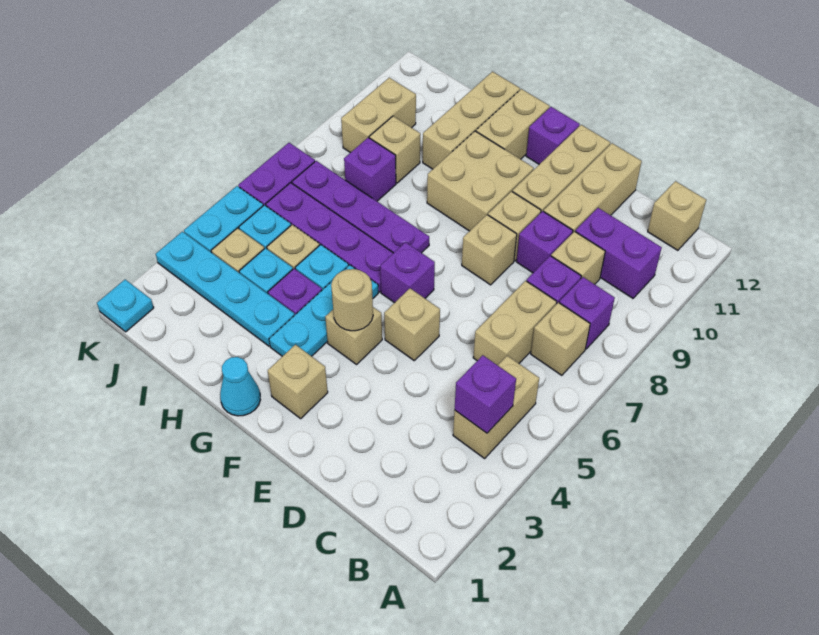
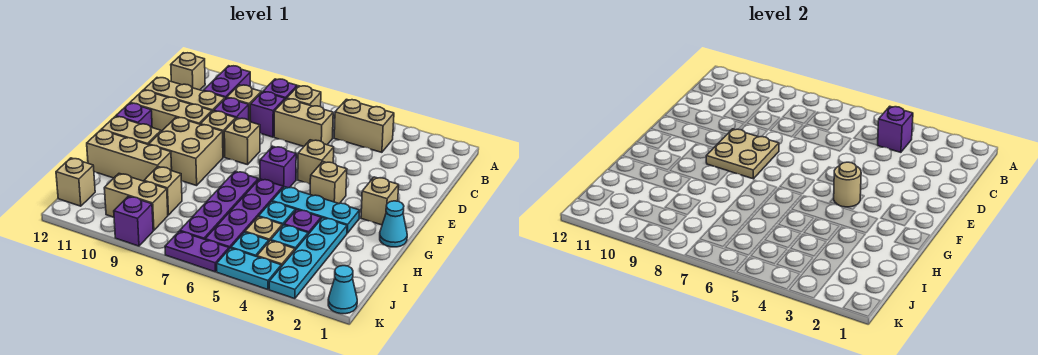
none -> tan plate E8:F9 level 2
purple brick I8 level 1 -> purple brick K9 level 1
none -> tan brick J12 level 1
cyan plate K1 level 1 -> cyan cone K1 level 1

